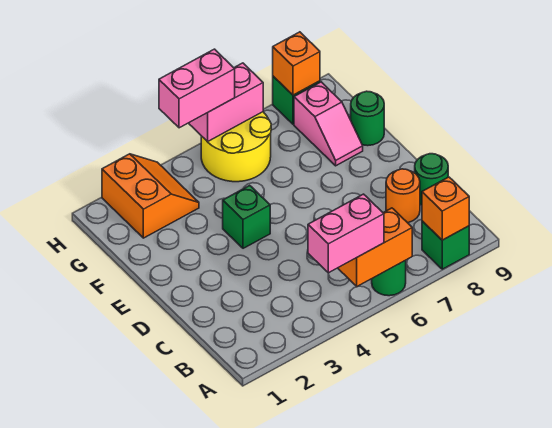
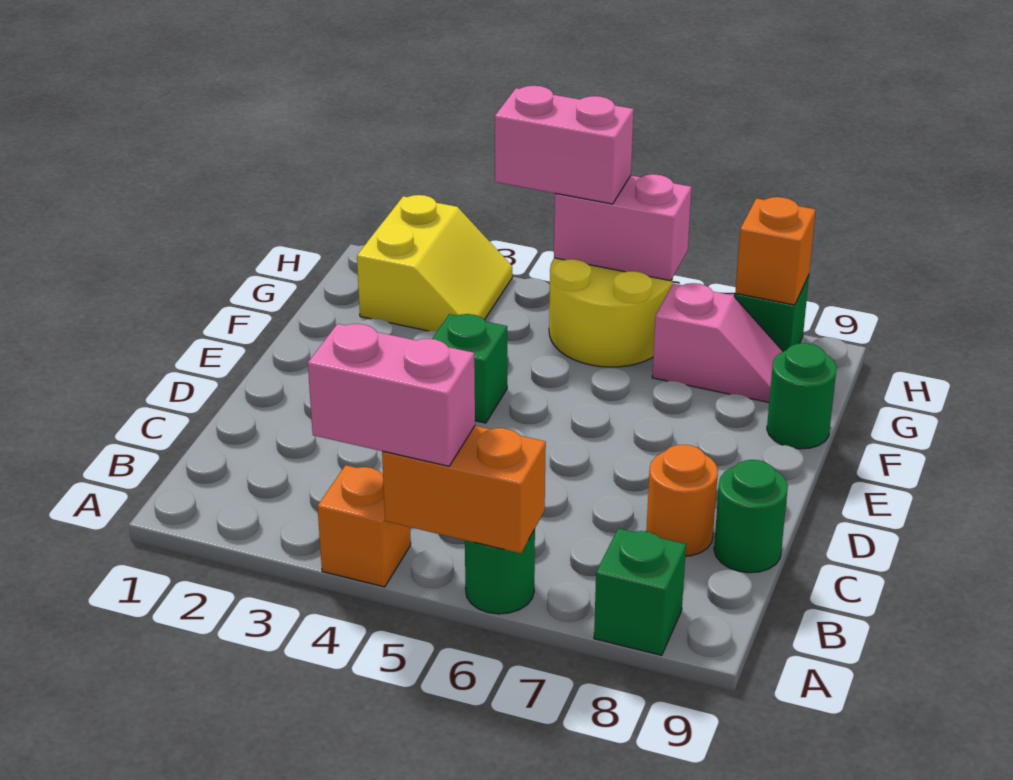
orange brick A8 level 2 -> orange brick A4 level 1
pink slope F8:G8 level 1 top G -> pink slope G7:G8 level 1 top 7
orange slope G2:H3 level 1 top 2 -> yellow slope G2:H3 level 1 top 2

